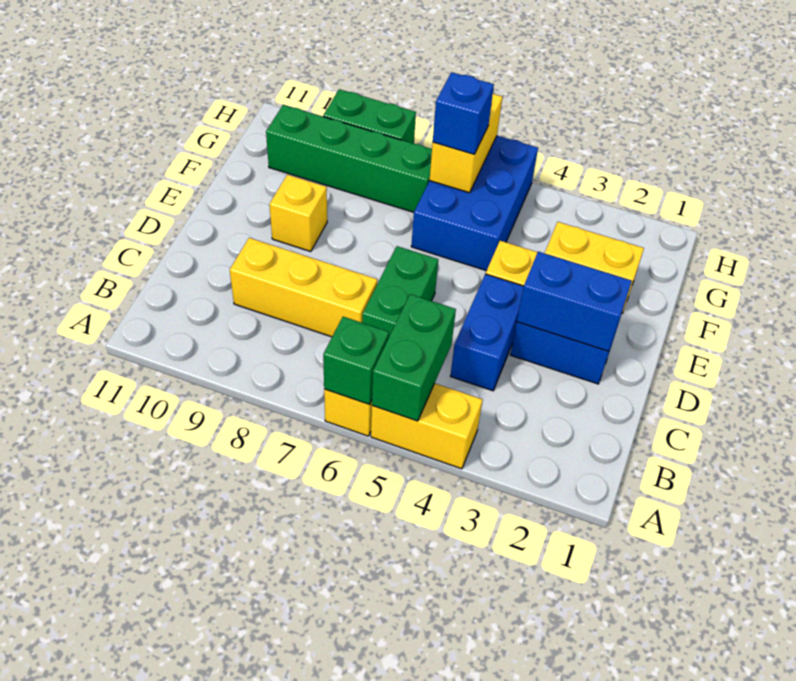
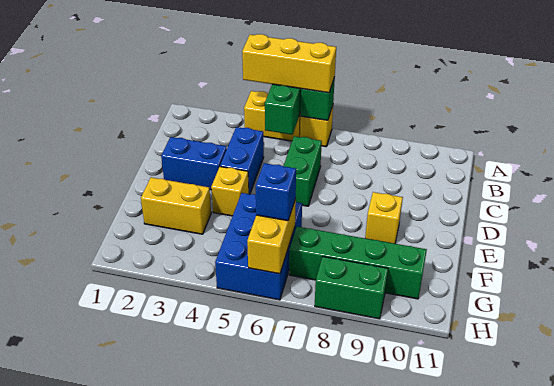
yellow brick C7:C9 level 1 -> yellow brick A4:A6 level 3
blue brick D2:D3 level 2 -> none

